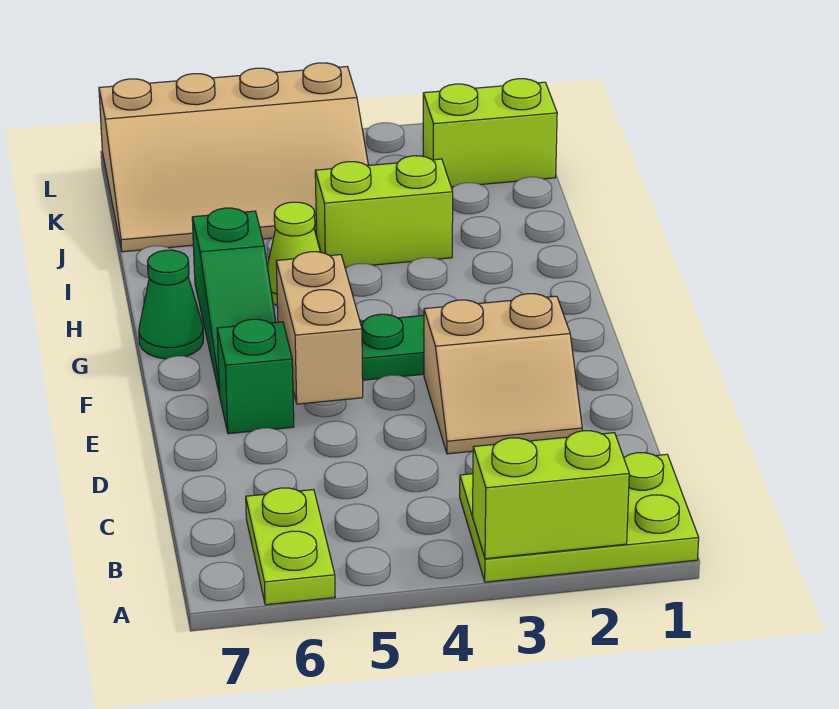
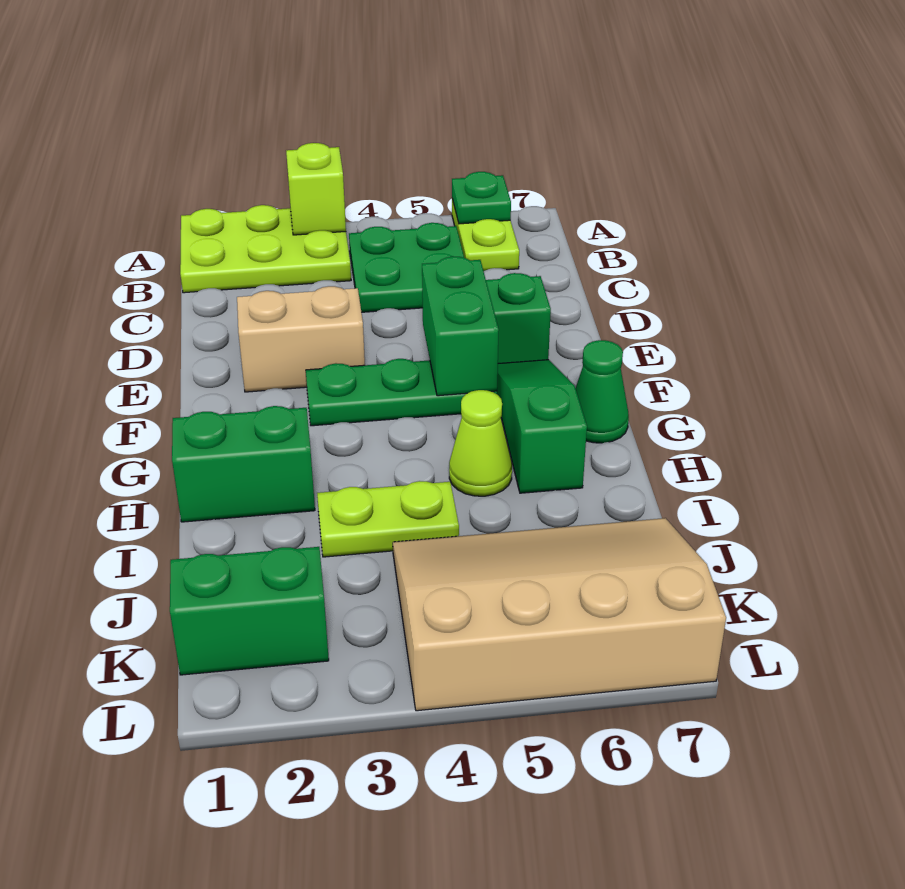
lime brick A2:A3 level 2 -> lime brick A3 level 2
none -> green plate A6 level 2
none -> green plate B4:C5 level 1
tan brick E5:F5 level 2 -> green brick E5:F5 level 2
none -> green brick H1:H2 level 1
lime brick I3:I4 level 1 -> lime plate I3:I4 level 1
lime brick K1:K2 level 1 -> green brick K1:K2 level 1

